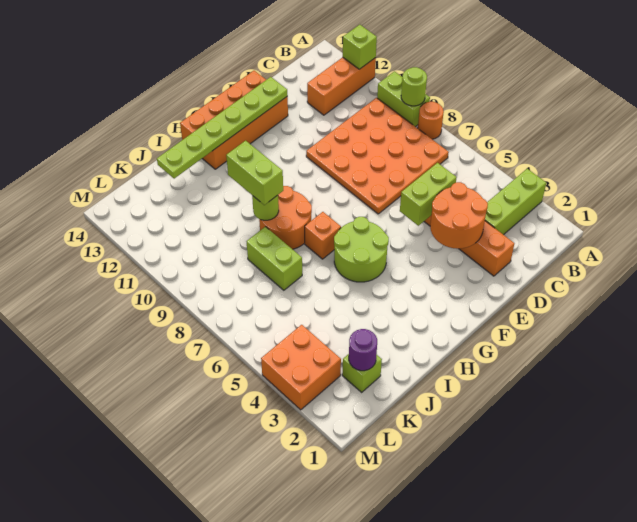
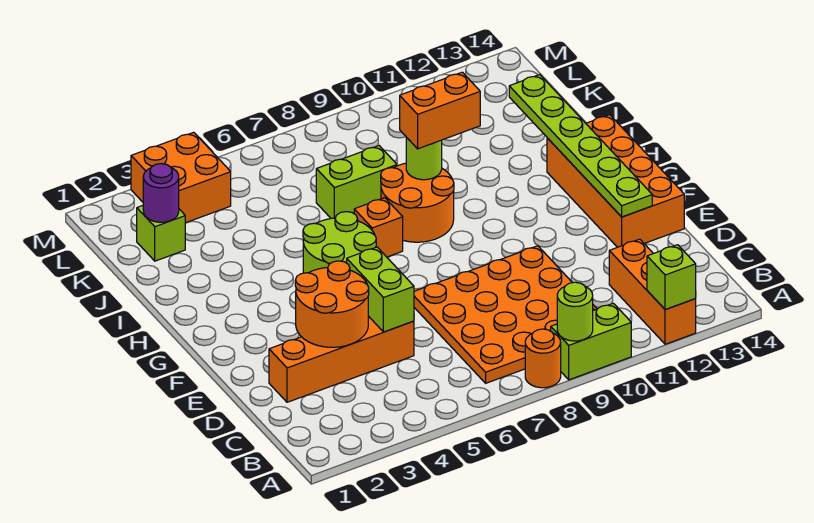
lime brick A3:C3 level 1 -> none
lime brick I9:I10 level 3 -> orange brick I9:I10 level 3

